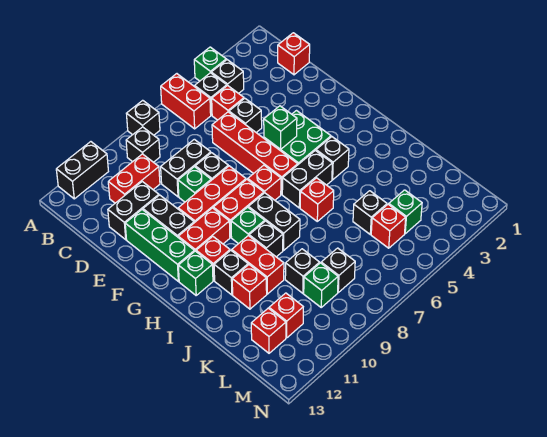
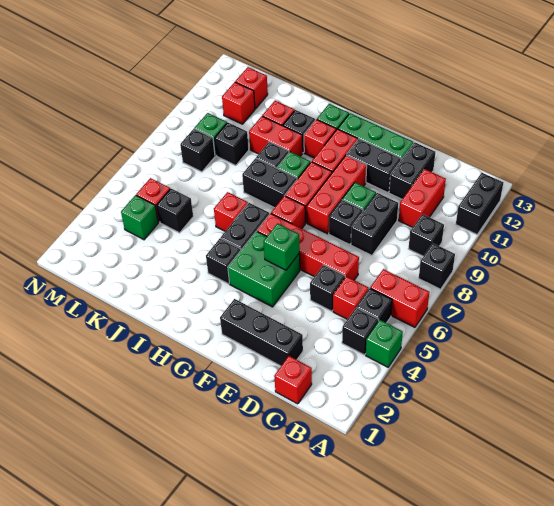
none -> black brick D2:F2 level 1

